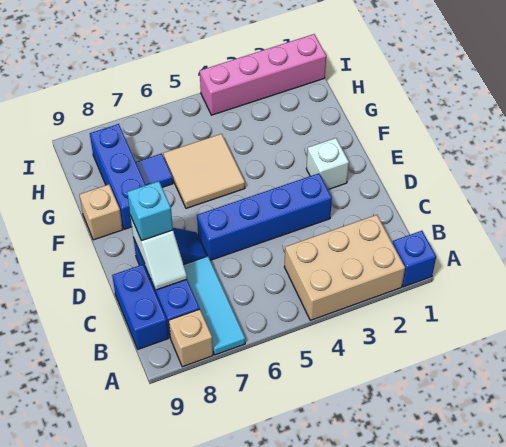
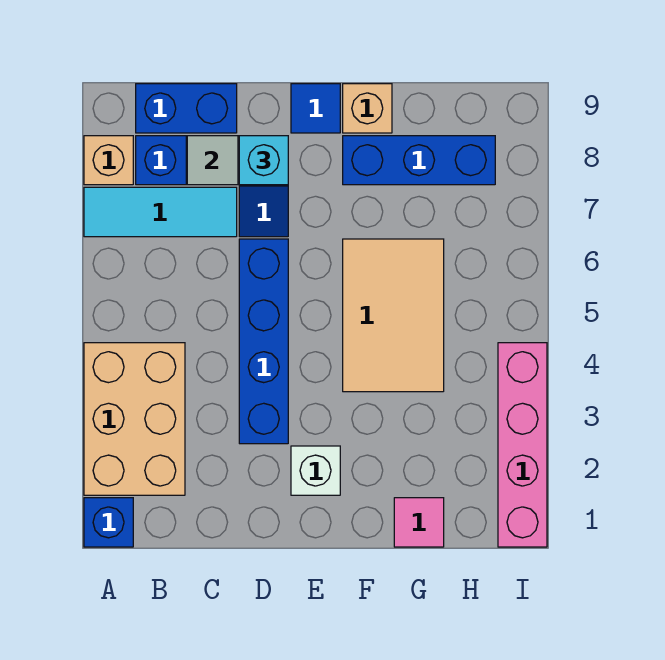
tan tile F5:G6 level 1 -> tan tile F4:G6 level 1
none -> pink tile G1 level 1
blue tile G7 level 1 -> blue tile E9 level 1

